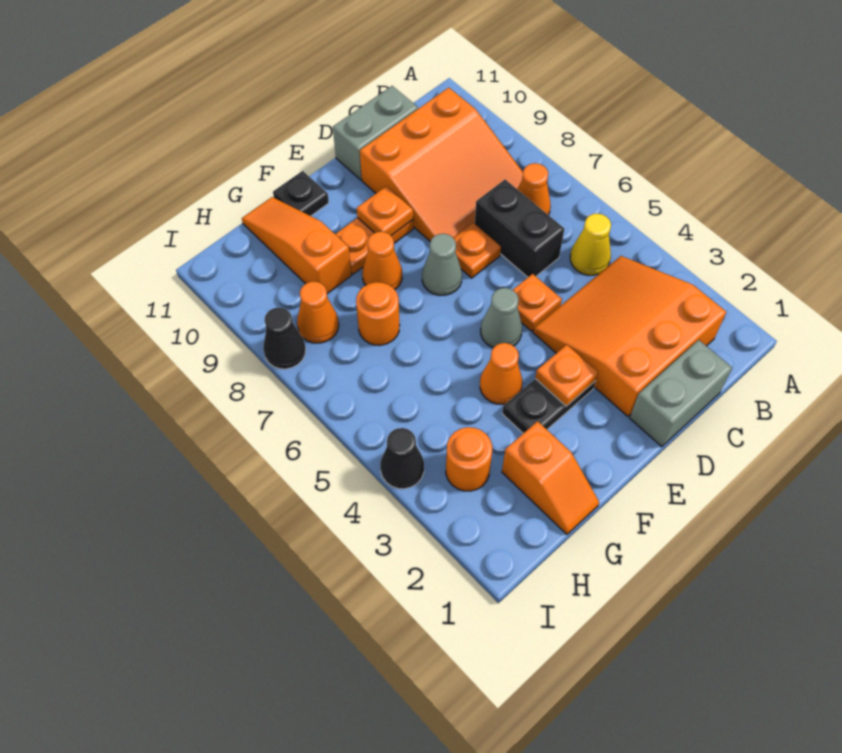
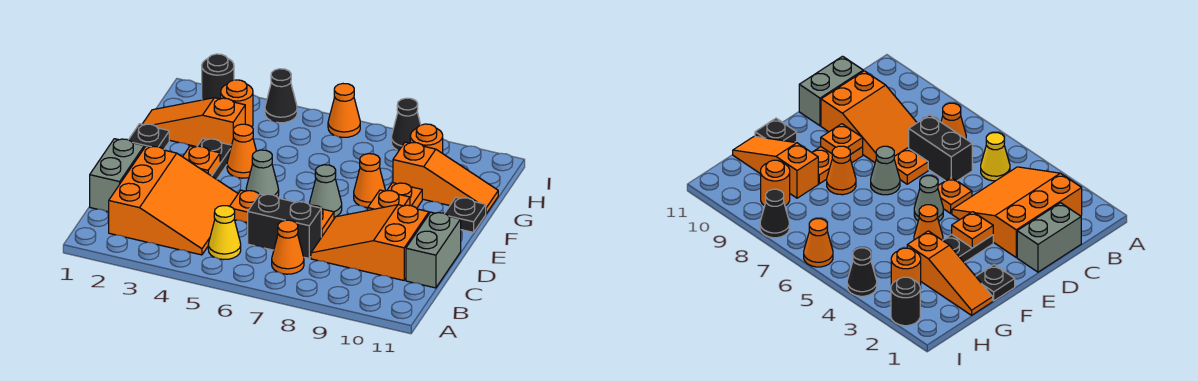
orange slope B8:D10 level 1 top 10 -> orange slope C8:D10 level 1 top 10
none -> black plate F1 level 1
orange slope G1:G2 level 1 top 2 -> orange slope G1:G3 level 1 top 3
orange round brick G7 level 1 -> orange round brick H9 level 1
orange cone H8 level 1 -> orange cone I6 level 1
none -> black round brick I2 level 1

